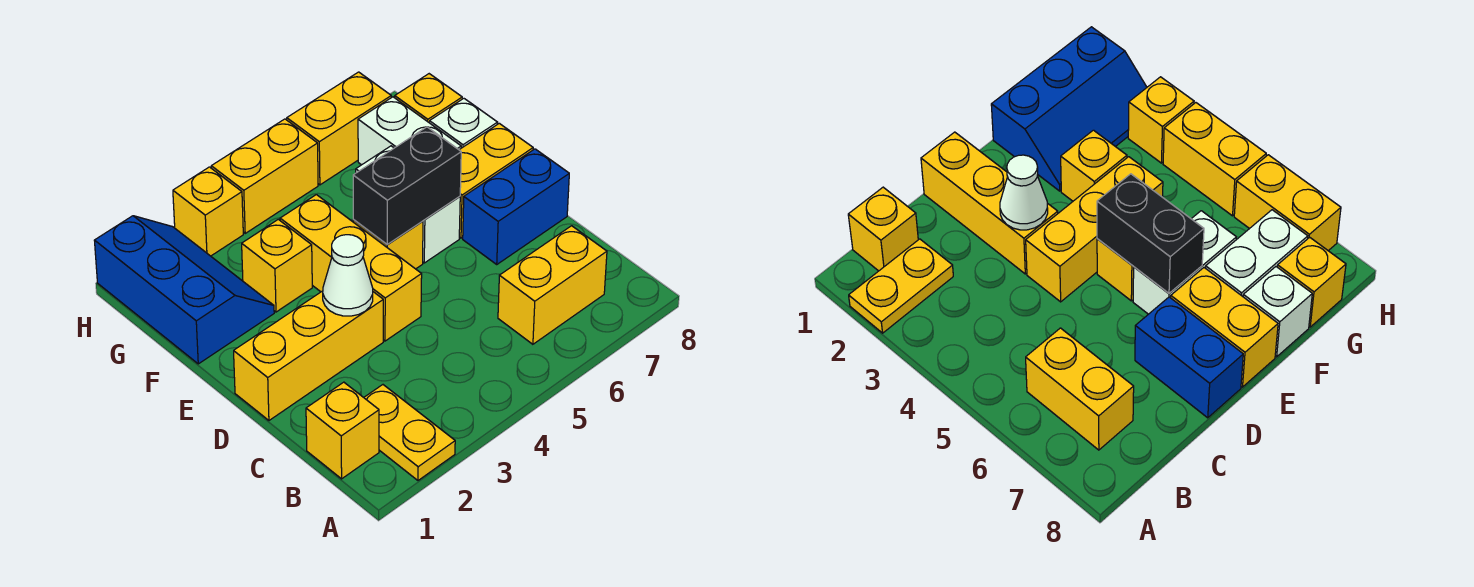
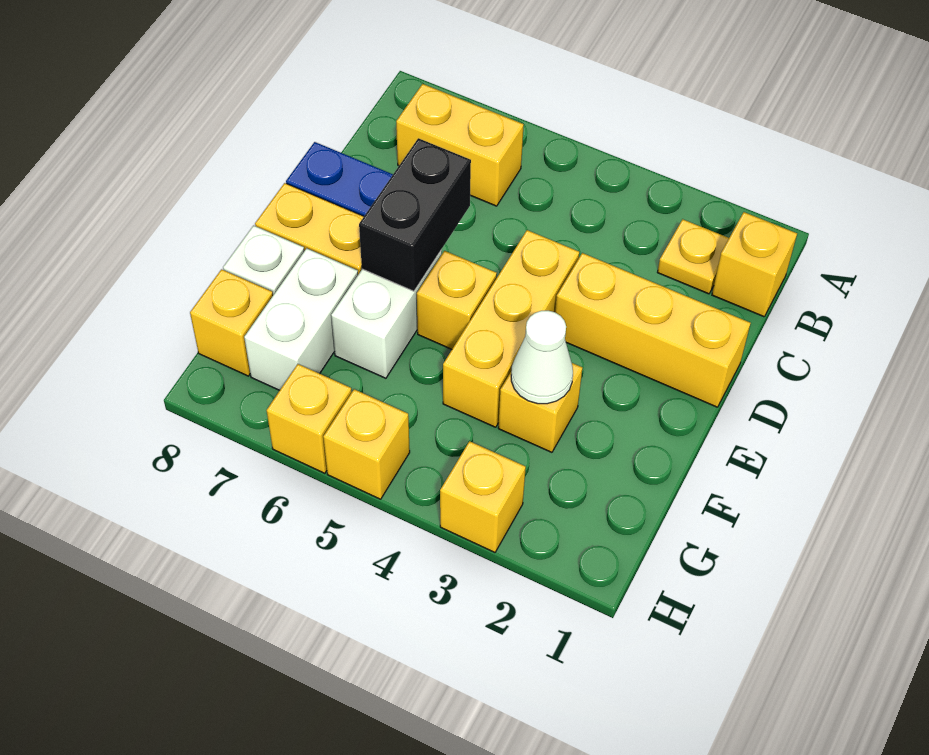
yellow plate A2:B2 level 1 -> yellow plate B2 level 1
white cone D3 level 2 -> white cone F3 level 2
black brick E5:E6 level 2 -> black brick D6:E6 level 2
blue slope F1:H2 level 1 top 1 -> none
yellow brick H4:H5 level 1 -> yellow brick H5 level 1
yellow brick H6:H7 level 1 -> yellow brick H6 level 1

